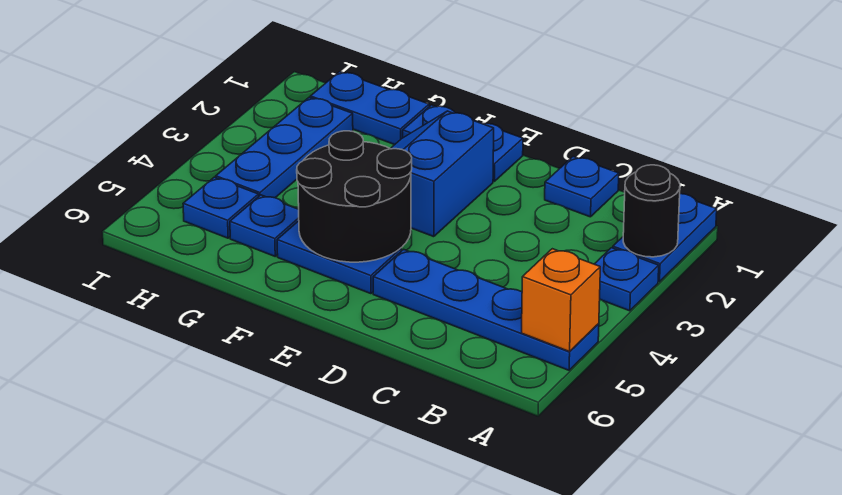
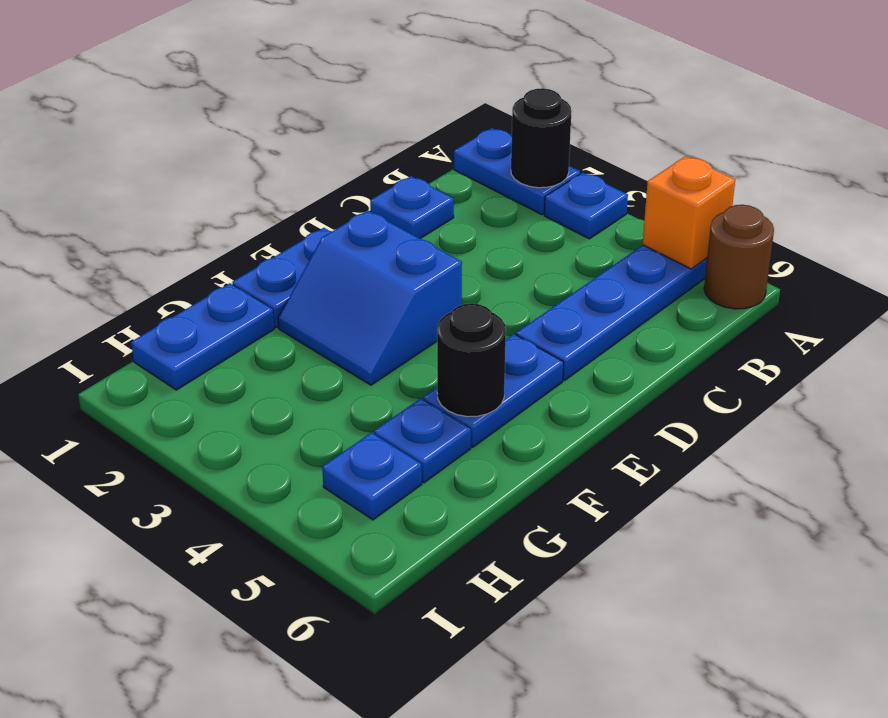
none -> brown round brick A6 level 1
black round brick E4:F5 level 2 -> black round brick F5 level 2
blue plate H2:H4 level 1 -> none

